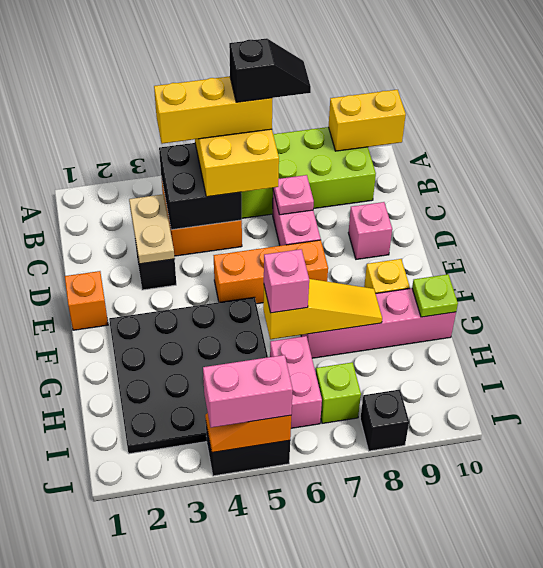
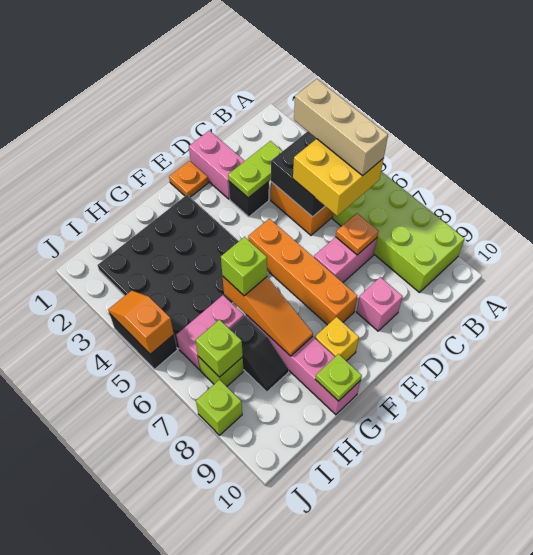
yellow brick A9:A10 level 2 -> none
yellow brick B4:B6 level 4 -> tan brick B4:B6 level 4
black slope B6:B7 level 5 top 6 -> black slope H7:H8 level 1 top 7
tan plate C3:D3 level 2 -> lime plate C3:D3 level 2
pink plate C7 level 2 -> orange plate C7 level 2
orange brick E1 level 1 -> orange plate E1 level 1
orange brick E5:E7 level 1 -> orange brick E5:E8 level 1
yellow slope G6:G8 level 2 top 6 -> orange slope G6:G8 level 2 top 6
pink brick G6 level 3 -> lime brick G6 level 3
none -> lime brick I7 level 2
pink brick J4:J5 level 3 -> pink brick D1:D2 level 1
black brick J8 level 1 -> lime brick J8 level 1

